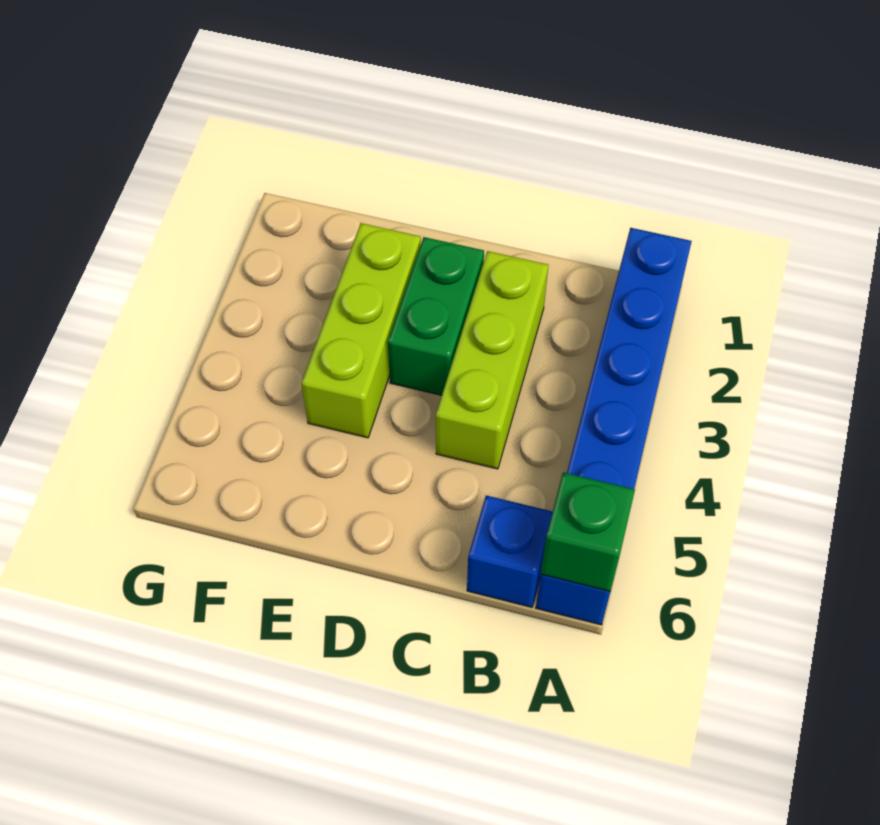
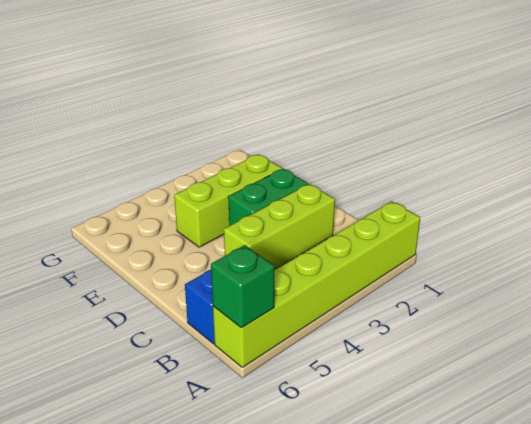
blue brick A1:A6 level 1 -> lime brick A1:A6 level 1

